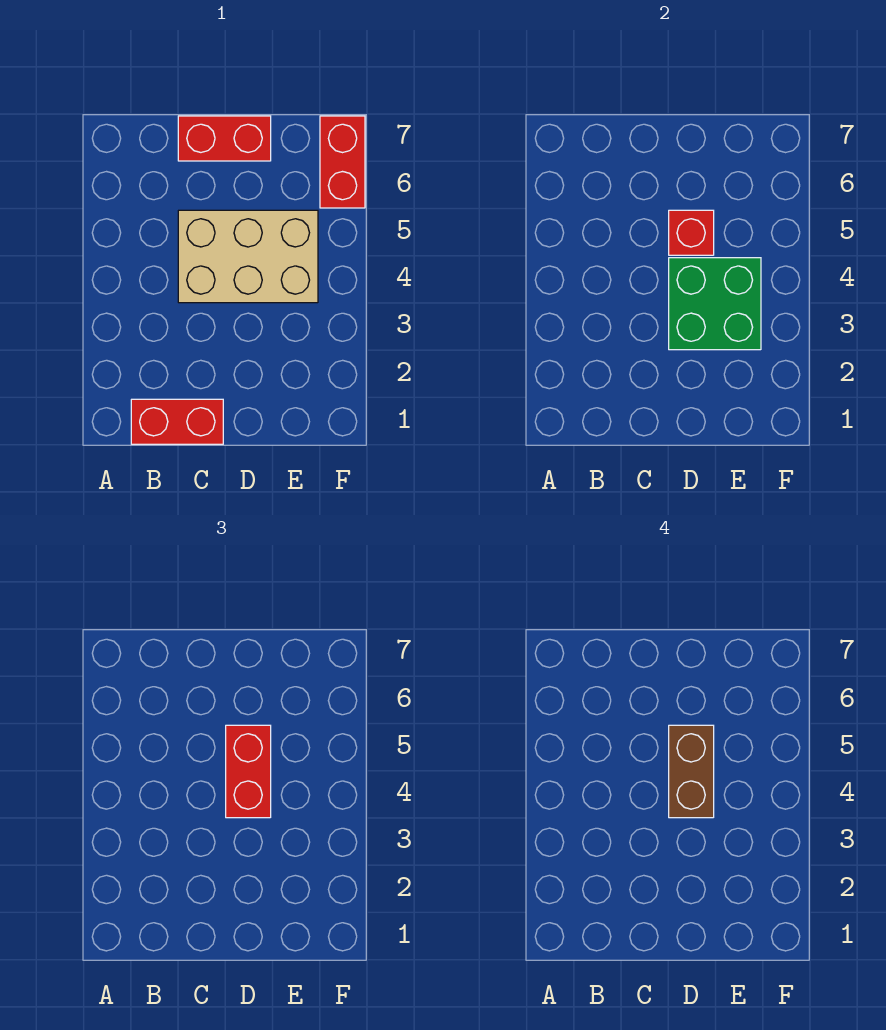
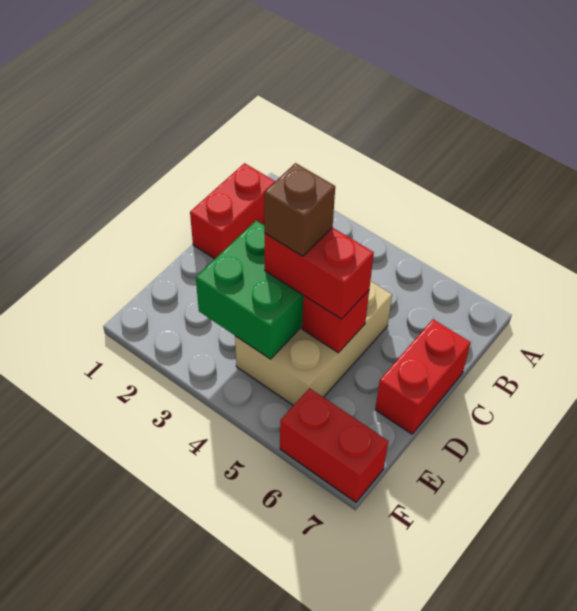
brown brick D4:D5 level 4 -> brown brick D4 level 4

